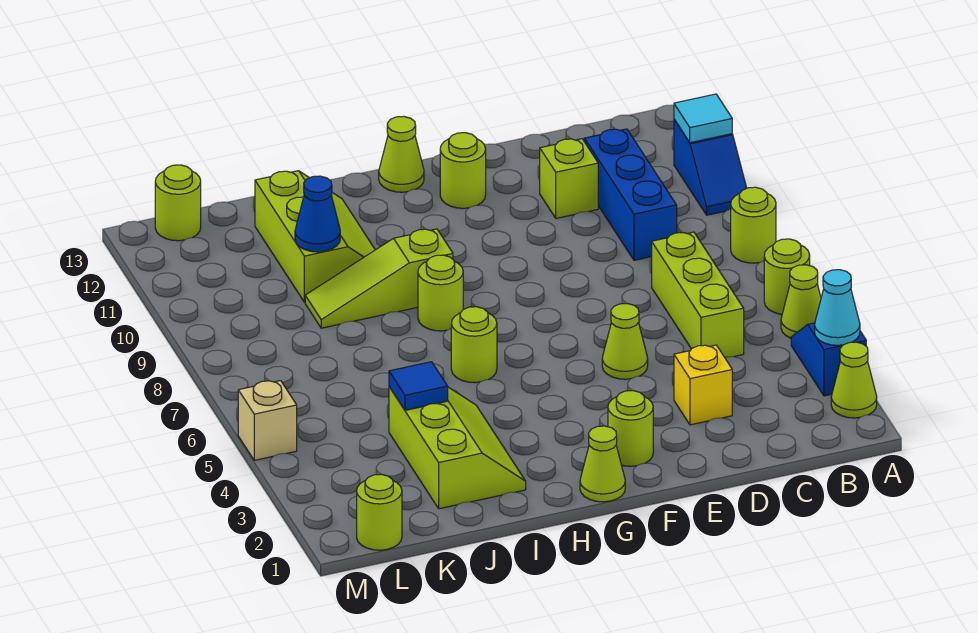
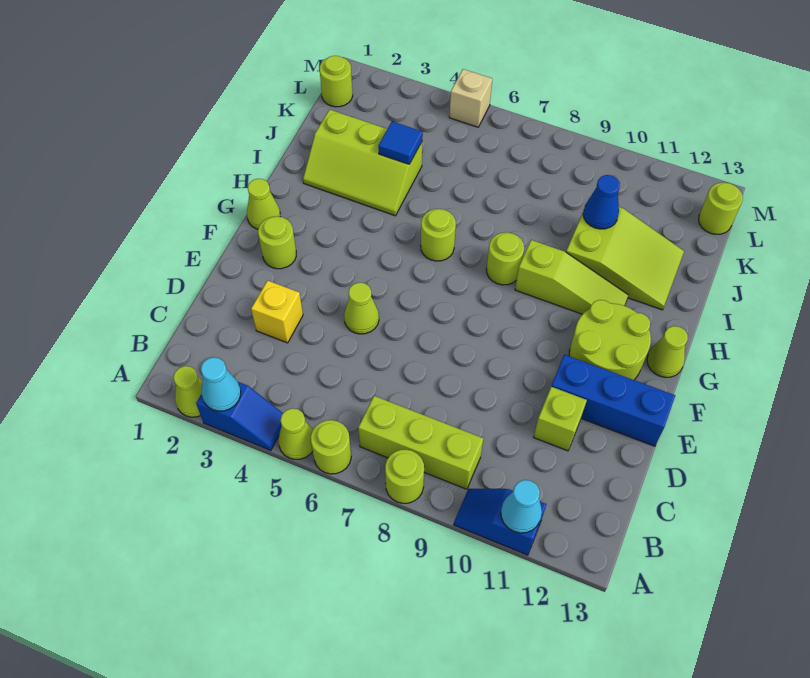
cyan tile A11 level 2 -> cyan cone A11 level 2
lime brick C5:C7 level 1 -> lime brick B7:B9 level 1
blue brick C9:C11 level 1 -> blue brick E11:E13 level 1
lime round brick F12 level 1 -> lime round brick F11:G12 level 1
lime slope H9:J9 level 1 top H -> lime slope H9:H11 level 1 top 9
lime slope I10:J12 level 1 top J -> lime slope I10:J12 level 1 top 10

